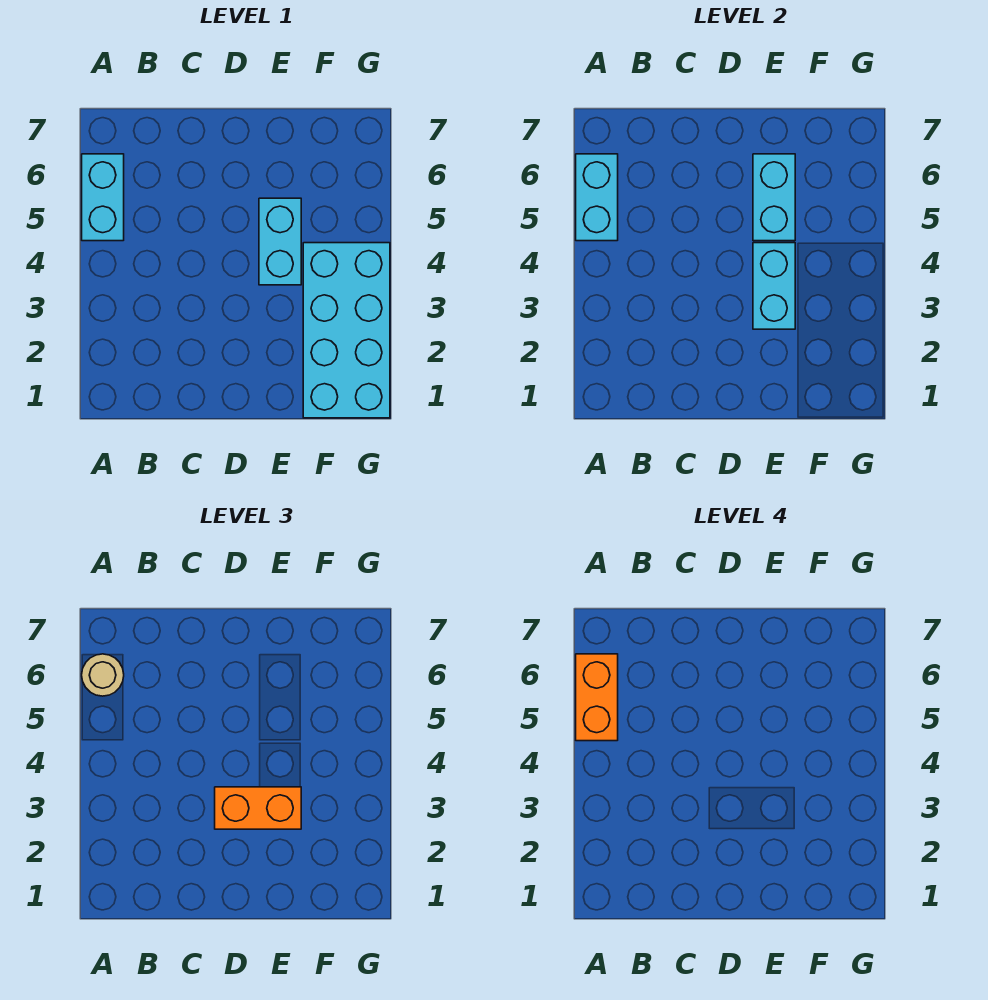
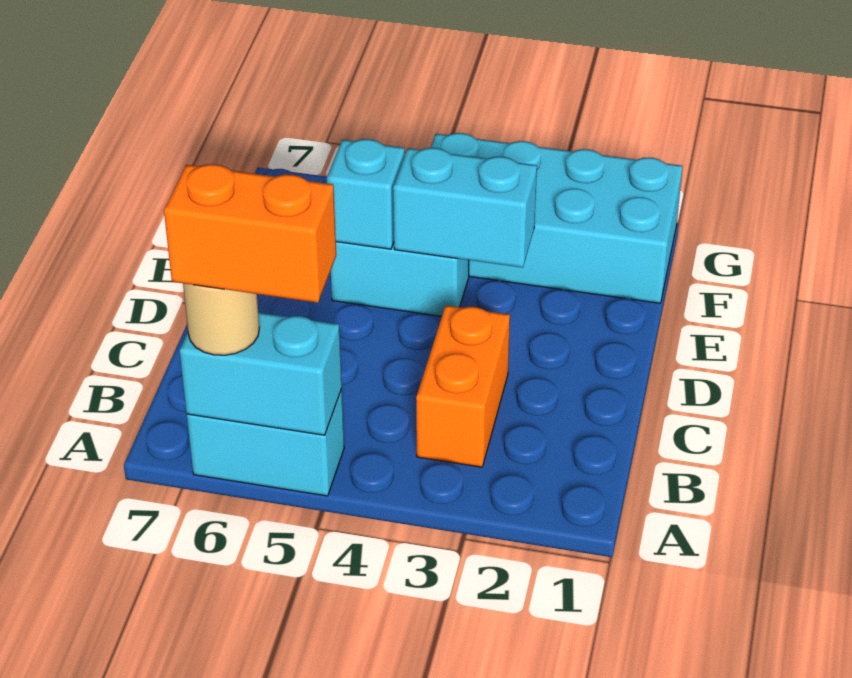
orange brick D3:E3 level 3 -> orange brick B3:C3 level 1
cyan brick E5:E6 level 2 -> cyan brick E5 level 2

